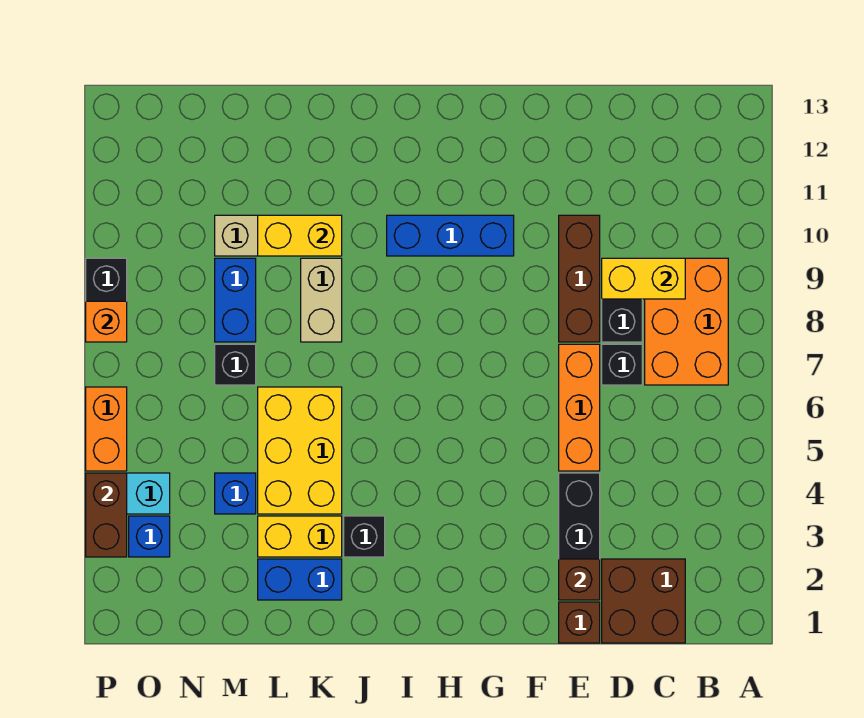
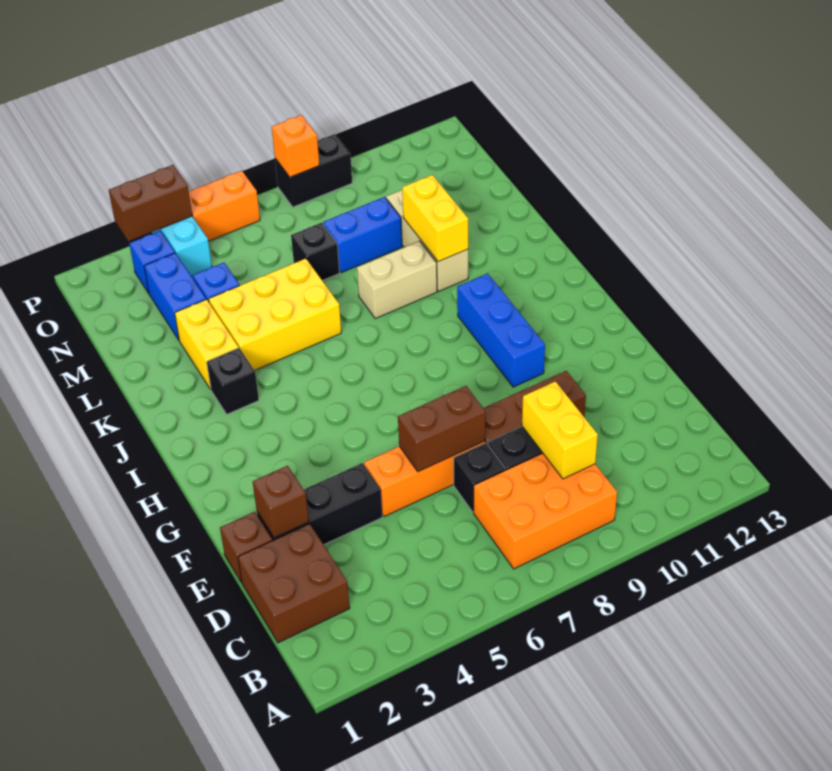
none -> brown brick E6:E7 level 2
blue brick K2:L2 level 1 -> blue brick M3:N3 level 1

